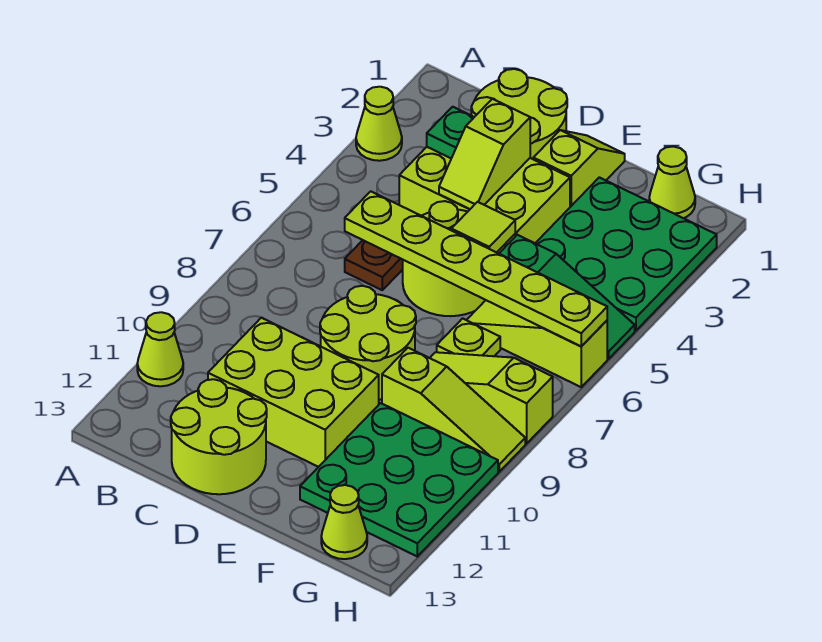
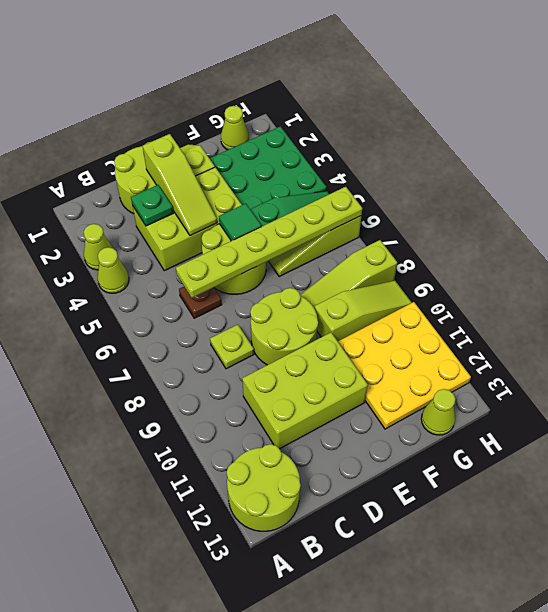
lime cone A11 level 1 -> lime cone A4 level 1
lime round brick C12:D13 level 1 -> lime round brick A12:B13 level 1
lime slope D3:D4 level 2 top 3 -> lime slope D2:D4 level 2 top 2
lime tile E5 level 2 -> green tile E5 level 2
lime plate F7 level 1 -> lime plate C8 level 1
green plate F10:H12 level 1 -> yellow plate F10:H12 level 1

